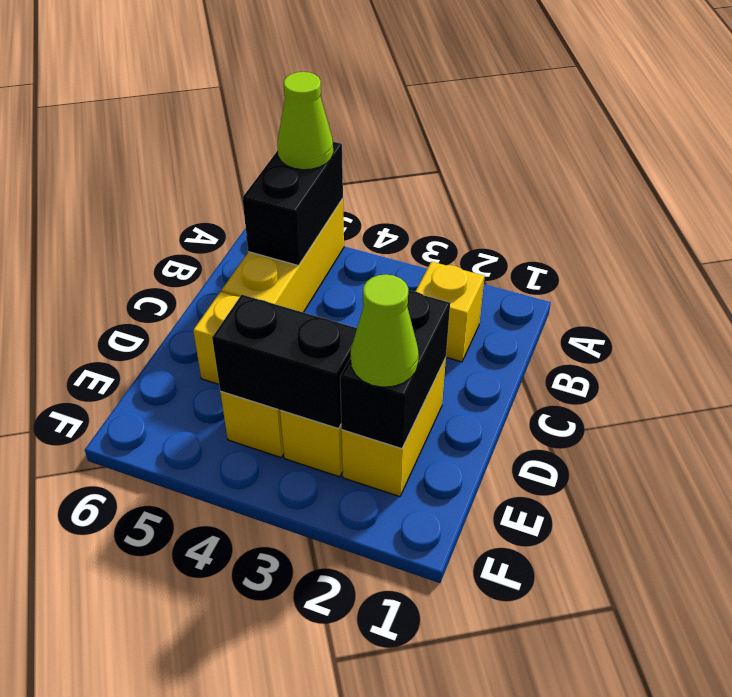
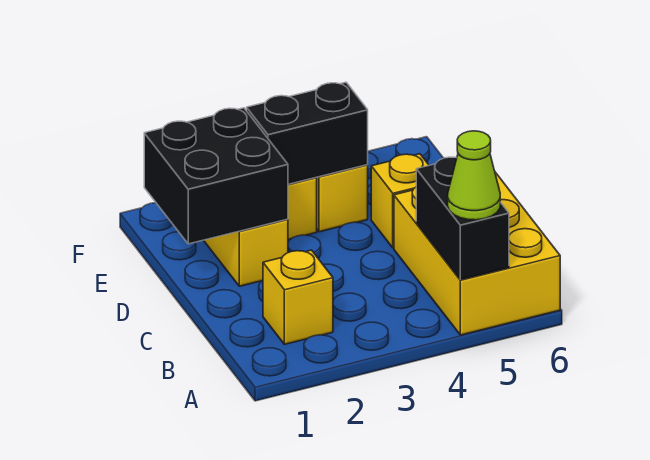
yellow brick A5:C5 level 1 -> yellow brick A5:C6 level 1
black brick D2:E2 level 2 -> black brick D1:E2 level 2
lime cone E2 level 3 -> none

